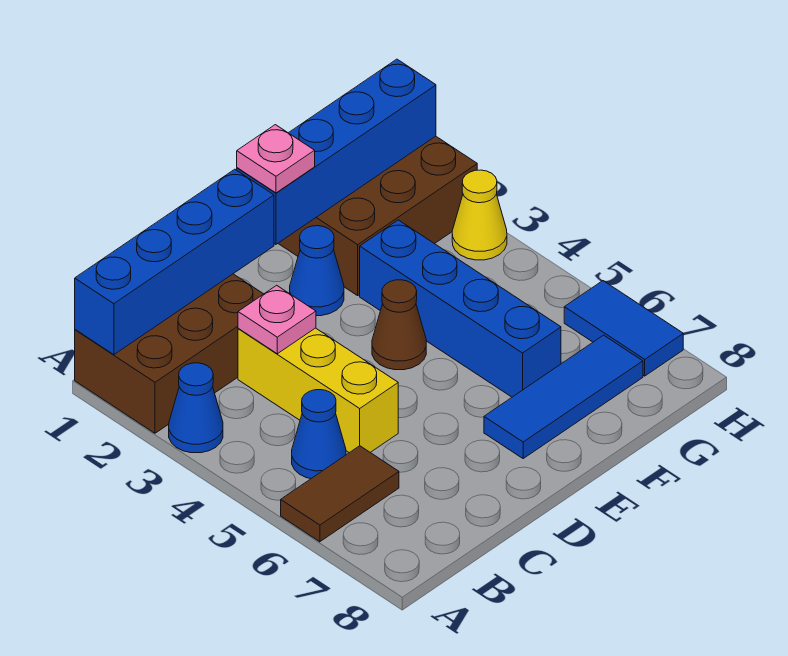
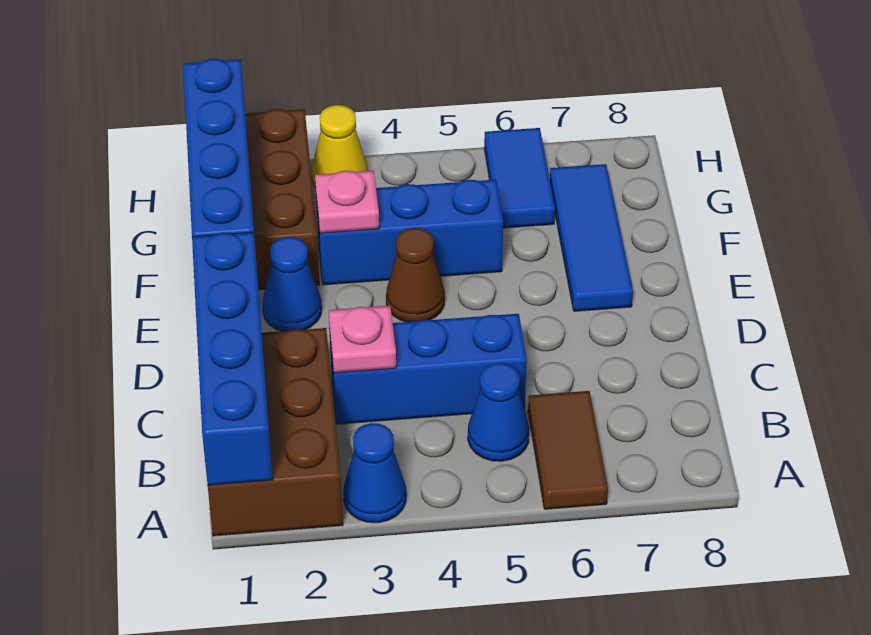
yellow brick C3:C5 level 1 -> blue brick C3:C5 level 1
pink plate E1 level 3 -> pink plate F3 level 2
blue brick F3:F6 level 1 -> blue brick F3:F5 level 1
blue tile H6:H7 level 1 -> blue tile G6:H6 level 1

